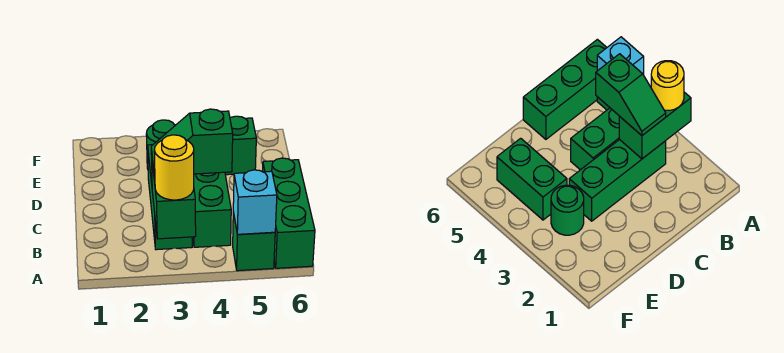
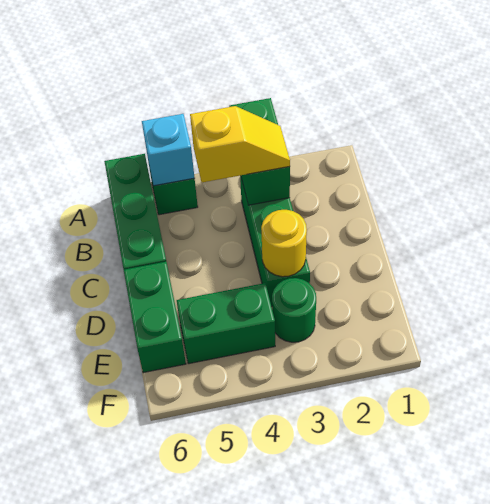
yellow round brick A3 level 3 -> yellow round brick D3 level 2
green slope B3:B4 level 3 top 4 -> yellow slope B3:B4 level 3 top 4
green brick B4:C4 level 1 -> green brick D6:E6 level 1

